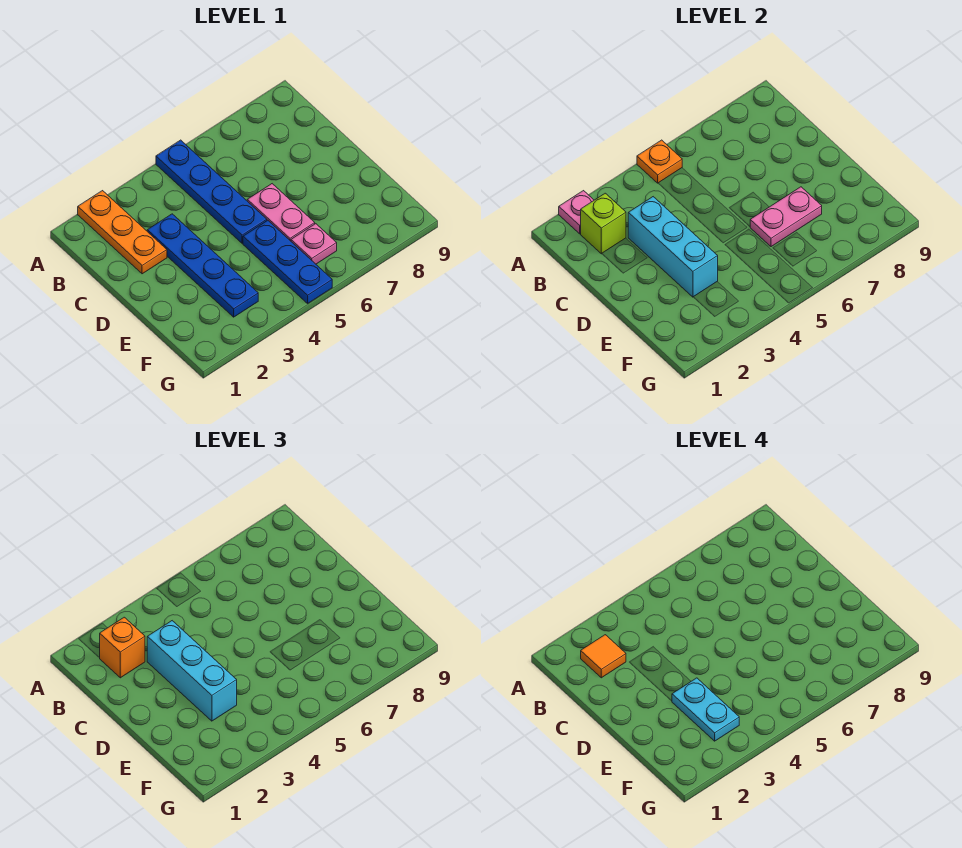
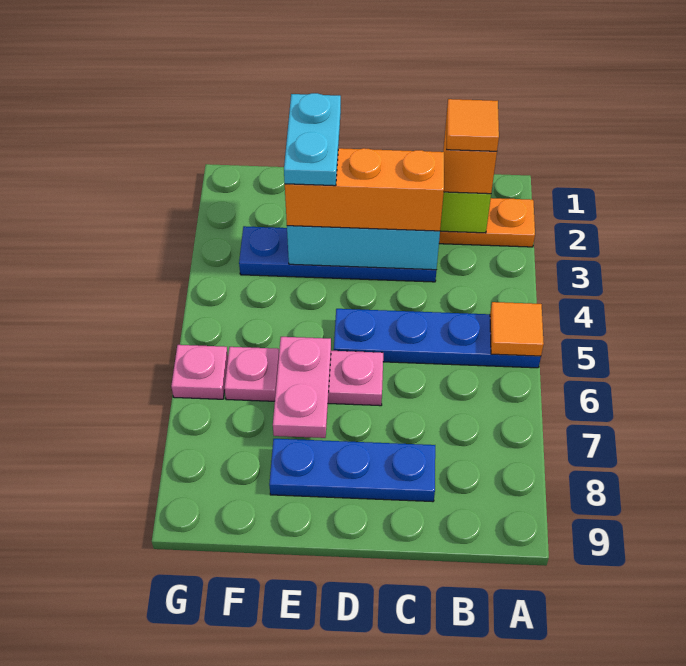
pink plate A2 level 2 -> pink plate G6 level 1
orange plate A5 level 2 -> orange tile A5 level 2
cyan brick C3:E3 level 3 -> orange brick C3:E3 level 3
cyan plate E3:F3 level 4 -> cyan plate E2:E3 level 4
blue plate E5:G5 level 1 -> blue plate C8:E8 level 1

